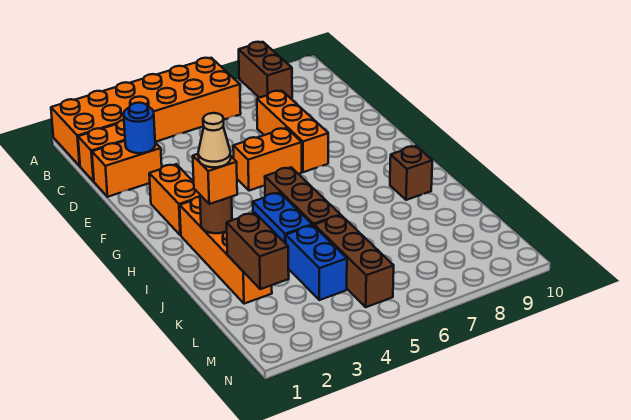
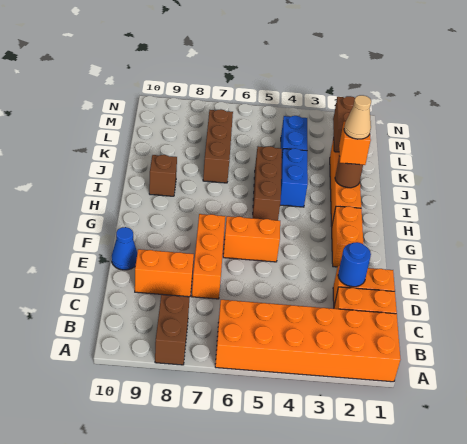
none -> orange brick D8:D9 level 1
none -> blue cone E10 level 1
brown brick K5:M5 level 1 -> brown brick J7:L7 level 1

